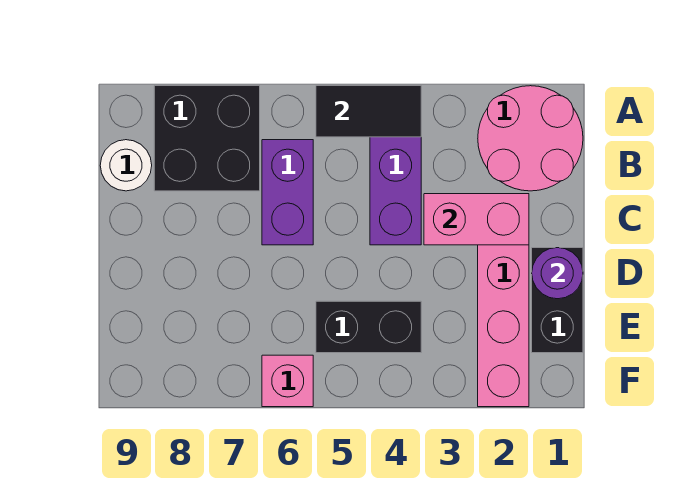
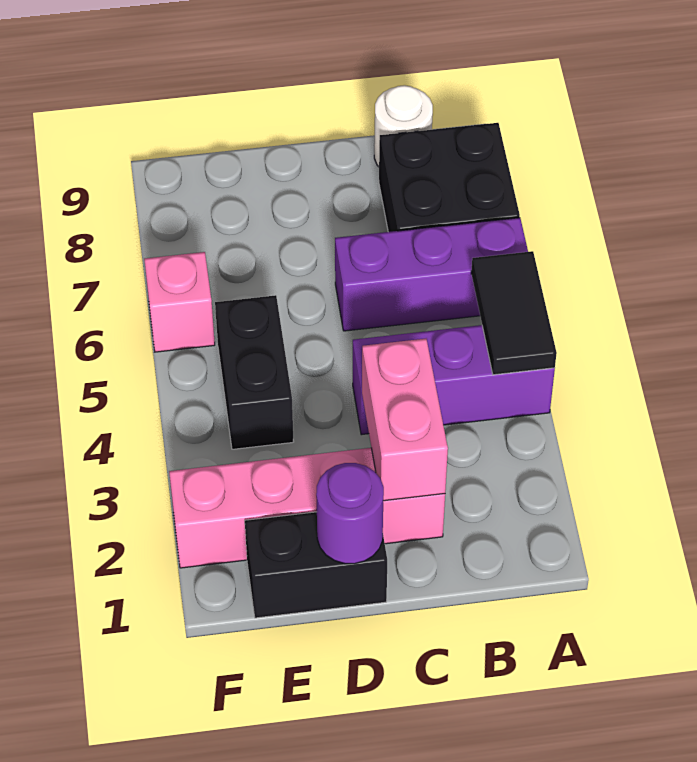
pink round brick A1:B2 level 1 -> none
purple brick B6:C6 level 1 -> purple brick A6:C6 level 1

